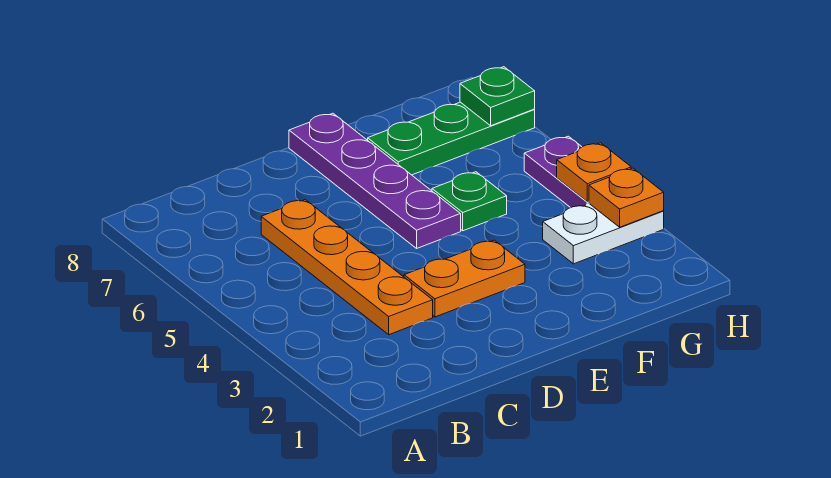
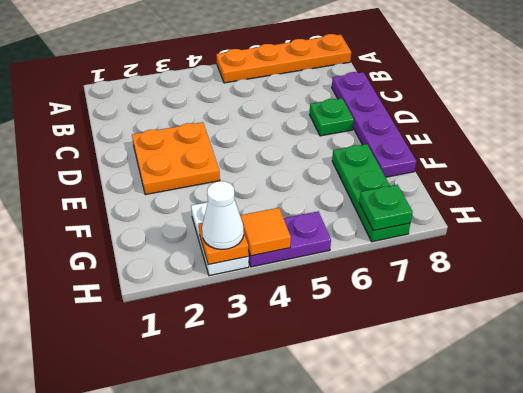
orange plate C3:C6 level 1 -> orange plate A5:A8 level 1
orange plate D3:E3 level 1 -> orange plate D2:E3 level 1
purple plate E5:E8 level 1 -> purple plate C8:F8 level 1
green plate F5 level 1 -> green plate D7 level 1
none -> white cone H3 level 3
orange plate H4 level 2 -> orange tile H4 level 2

